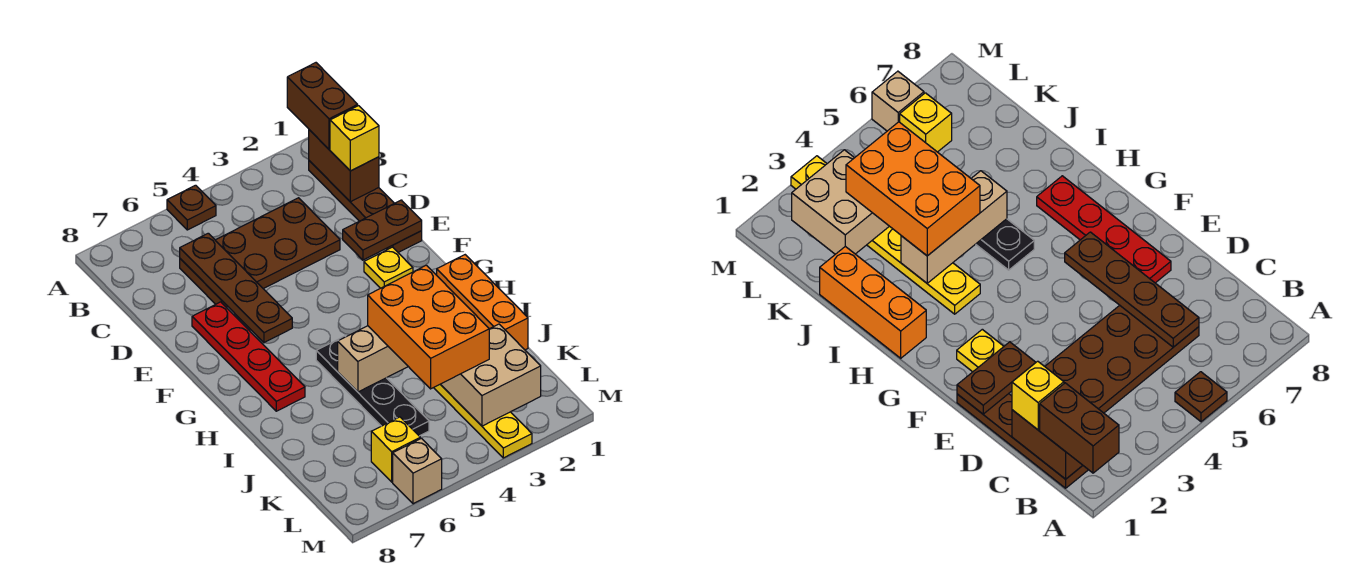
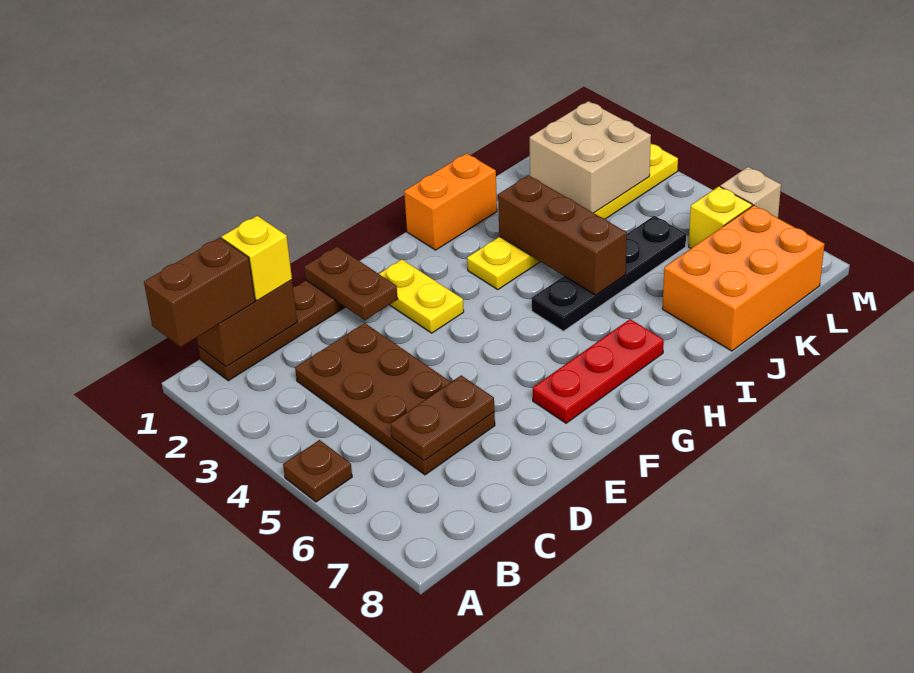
brown plate C6:F6 level 2 -> brown plate C6:D6 level 2
red plate E7:H7 level 1 -> red plate F7:H7 level 1
yellow plate F2 level 1 -> yellow plate F2:F3 level 1
orange brick H1:J1 level 1 -> orange brick H1:I1 level 1
tan brick I3:I5 level 2 -> brown brick I3:I5 level 2
orange brick I3:K4 level 3 -> orange brick J7:L8 level 1

